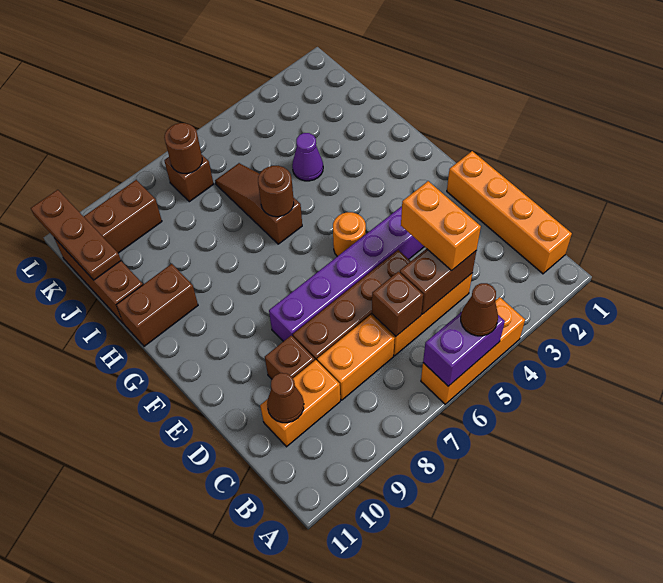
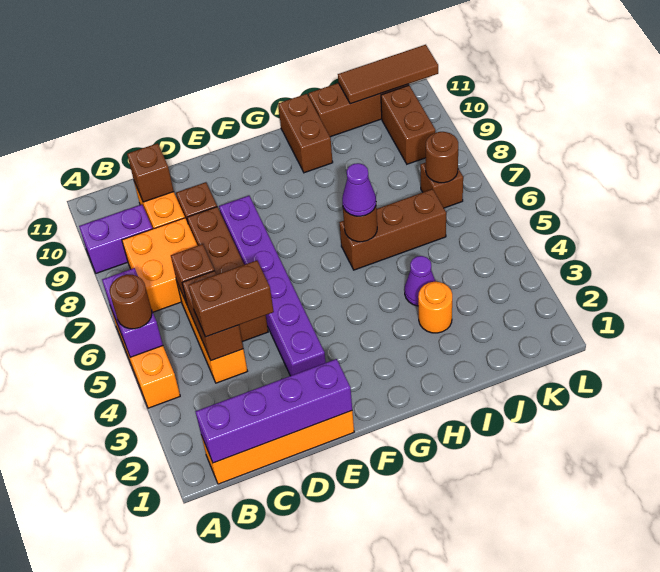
brown cone A5 level 3 -> brown round brick A5 level 3
none -> purple brick A9:B9 level 1
none -> purple brick B1:E1 level 2
orange brick C4:D4 level 3 -> brown brick C4:D4 level 3
orange brick C7:C8 level 1 -> orange brick B7:C8 level 1
brown cone C10 level 2 -> brown brick C10 level 2
orange round brick F5 level 1 -> orange round brick I3 level 1
brown slope H6:J6 level 1 top H -> brown brick H6:J6 level 1
none -> purple cone H6 level 3
brown plate J11:L11 level 2 -> brown tile J11:L11 level 2

